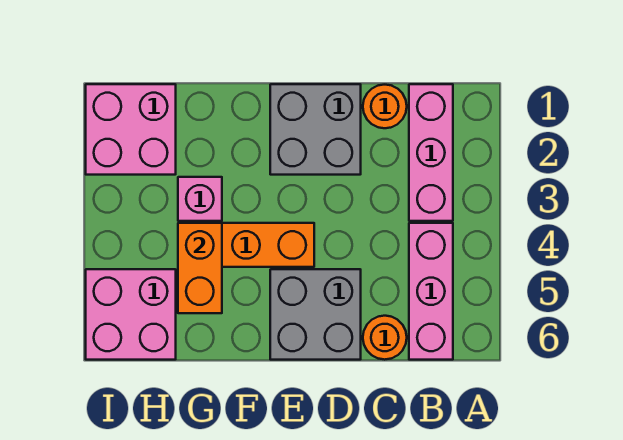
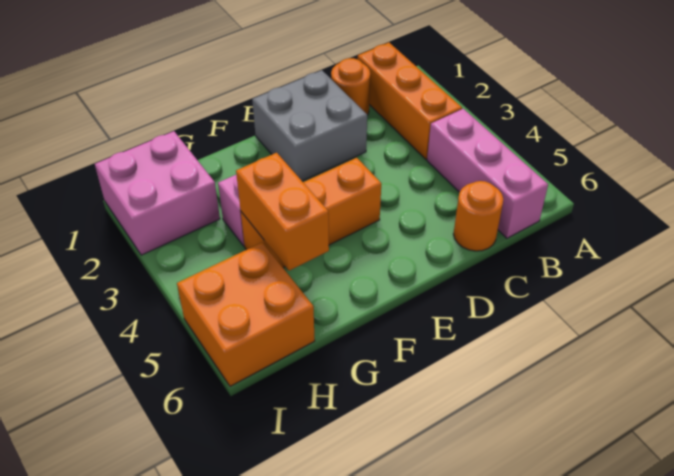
pink brick B1:B3 level 1 -> orange brick B1:B3 level 1
grey brick D5:E6 level 1 -> none
pink brick H5:I6 level 1 -> orange brick H5:I6 level 1

